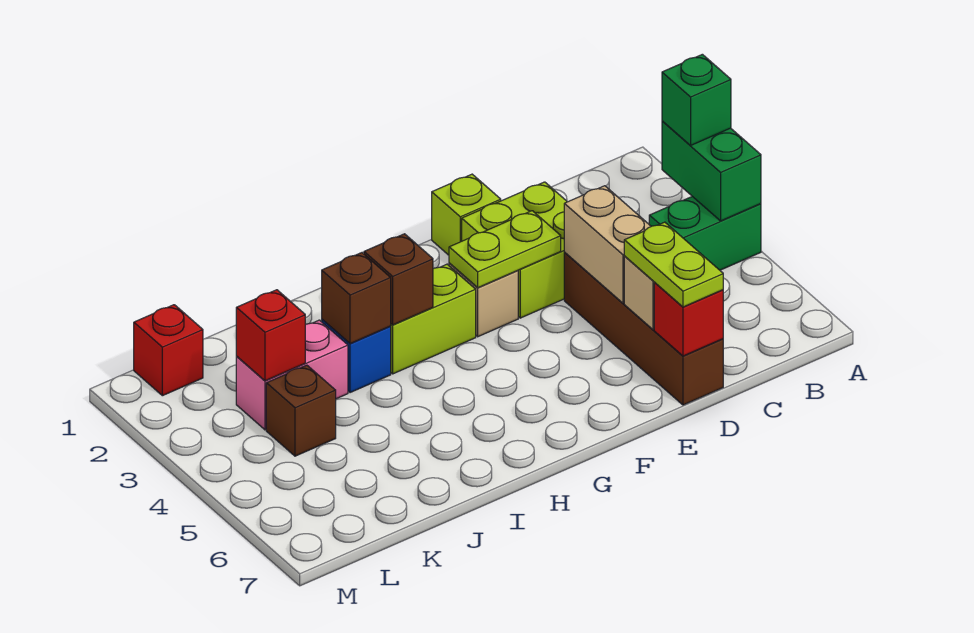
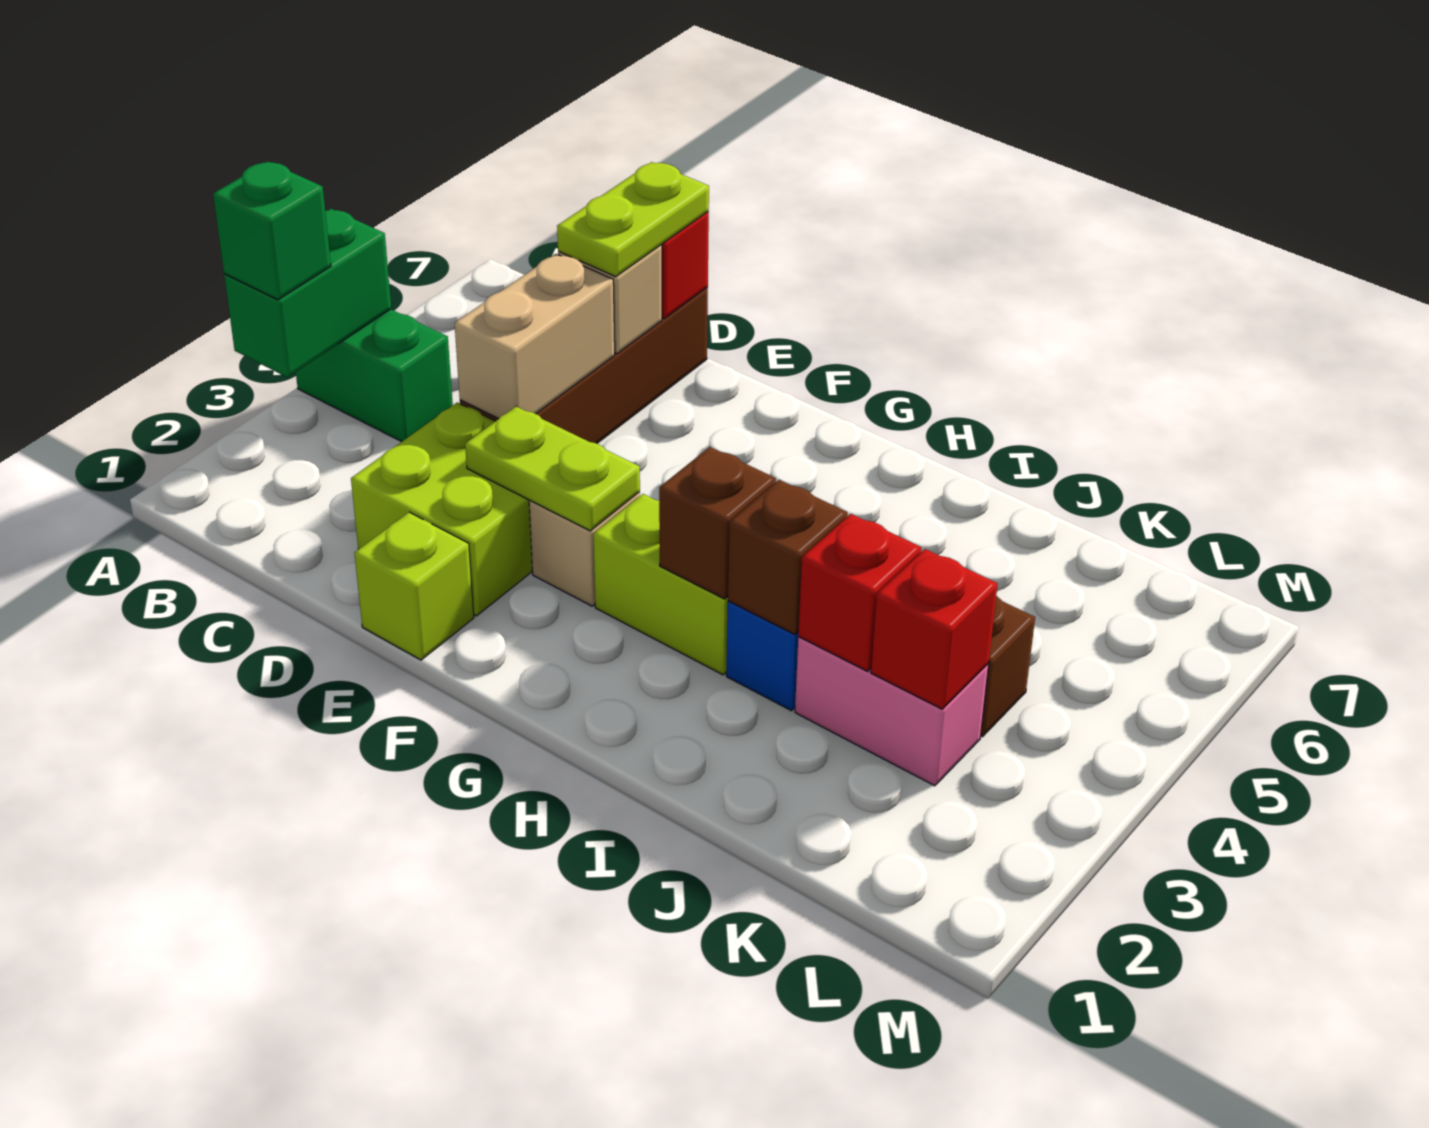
red brick L1 level 1 -> red brick J3 level 2

